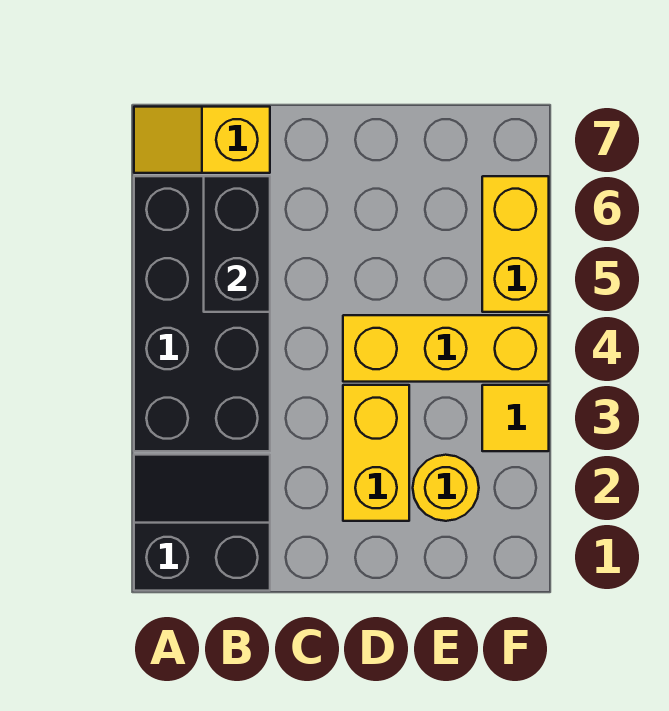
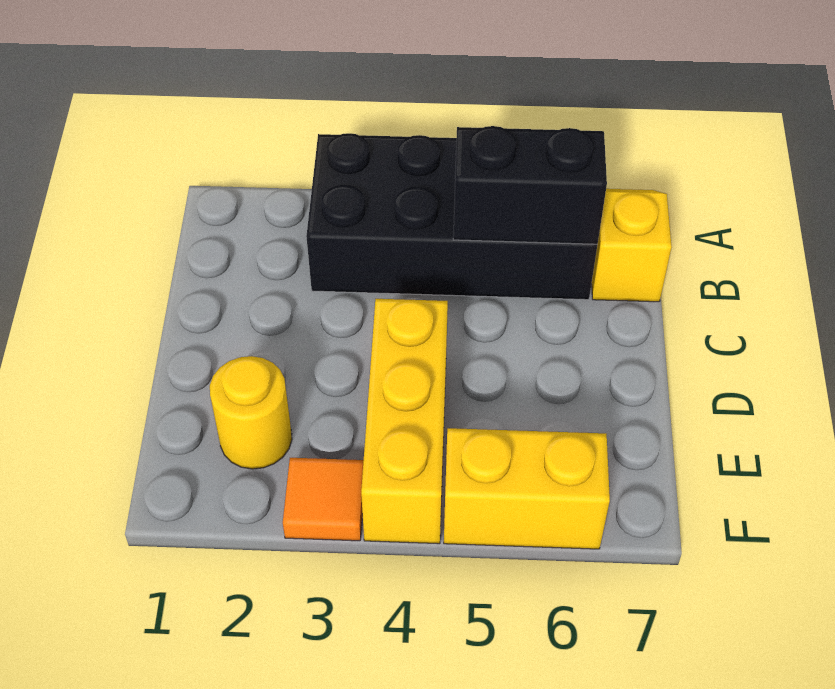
black slope A1:B2 level 1 top 1 -> none
yellow brick D2:D3 level 1 -> none
yellow tile F3 level 1 -> orange tile F3 level 1

